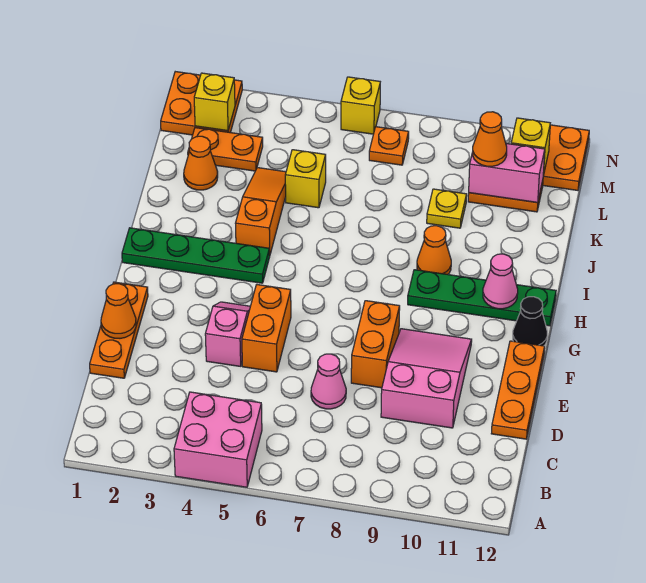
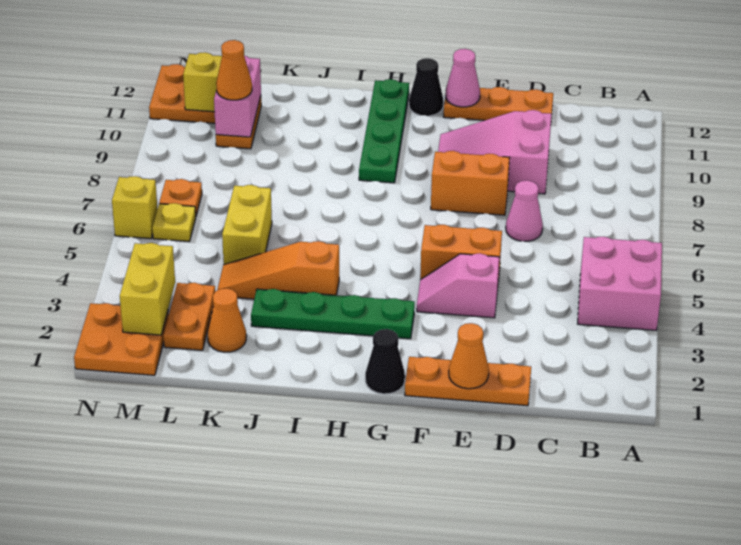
none -> black cone G1 level 1
green plate H1:H4 level 1 -> green plate G3:J3 level 1
pink cone H11 level 2 -> pink cone F12 level 2
orange cone I9 level 1 -> none
yellow brick K5 level 1 -> yellow brick K5:K6 level 1
yellow plate K9 level 1 -> yellow plate M6 level 1
yellow brick M2 level 2 -> yellow brick M2:M3 level 2

